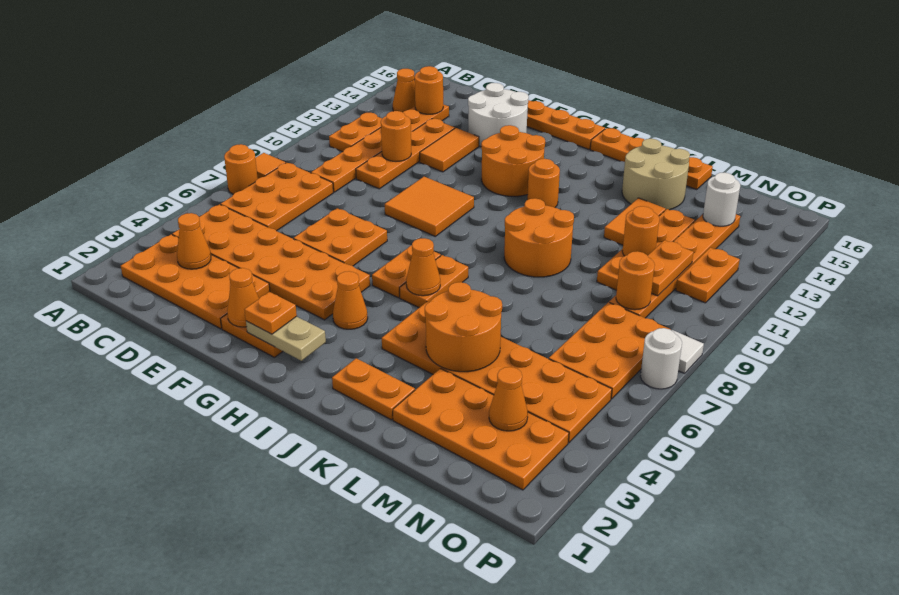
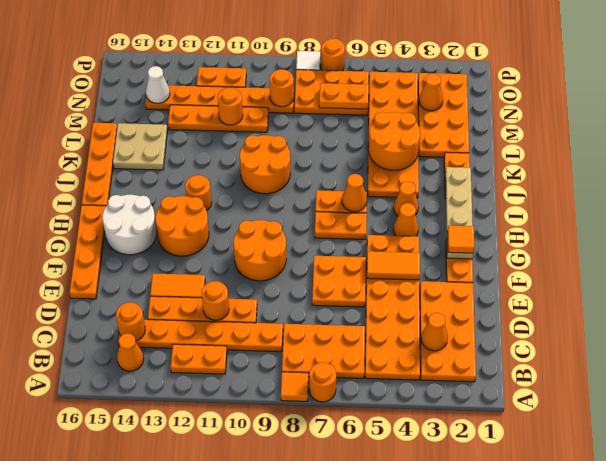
white round brick E14:F15 level 1 -> white round brick G14:H15 level 1
orange cone F2 level 2 -> orange cone I4 level 1
orange tile F9:G10 level 1 -> orange round brick F9:G10 level 1
tan plate G2:H2 level 2 -> tan plate G2:J2 level 2
orange plate G2 level 3 -> orange tile G2 level 3
tan round brick K14:L15 level 1 -> tan plate K14:L15 level 1
orange tile L12:L13 level 1 -> orange tile F4:F5 level 2
orange plate N10:N11 level 2 -> orange plate N6:N7 level 2
white round brick N14 level 2 -> white cone N14 level 2
white round brick P7 level 1 -> orange round brick P7 level 1

